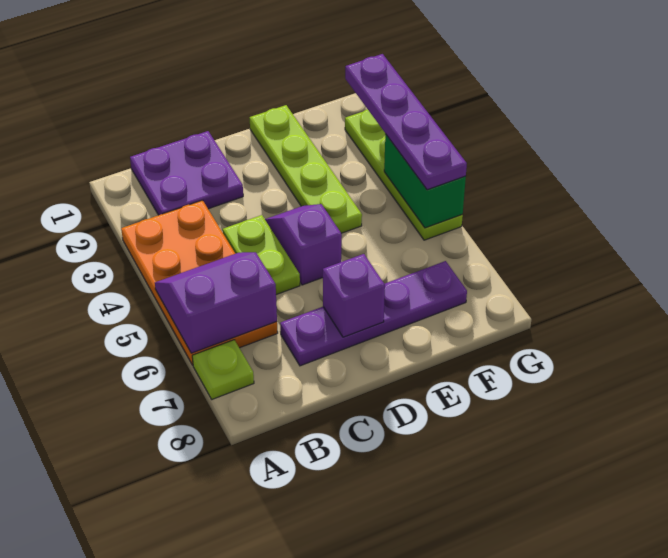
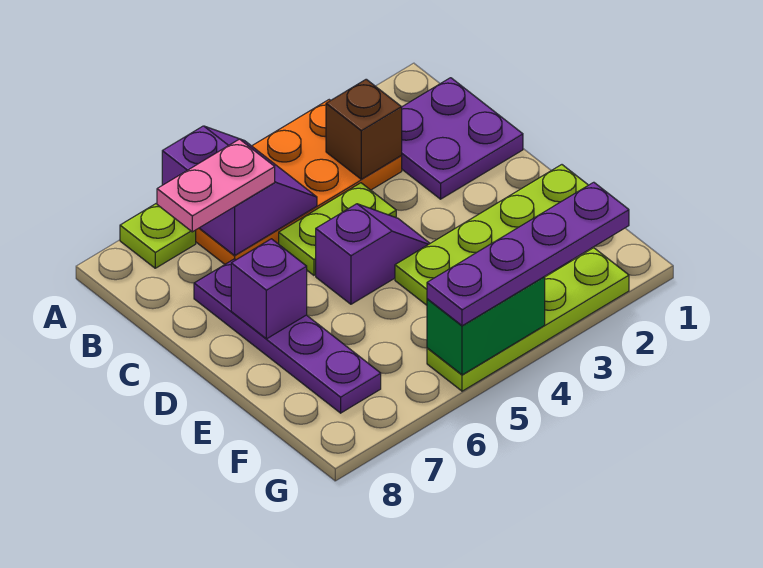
none -> brown brick B3 level 2
none -> pink plate B6:B7 level 3

